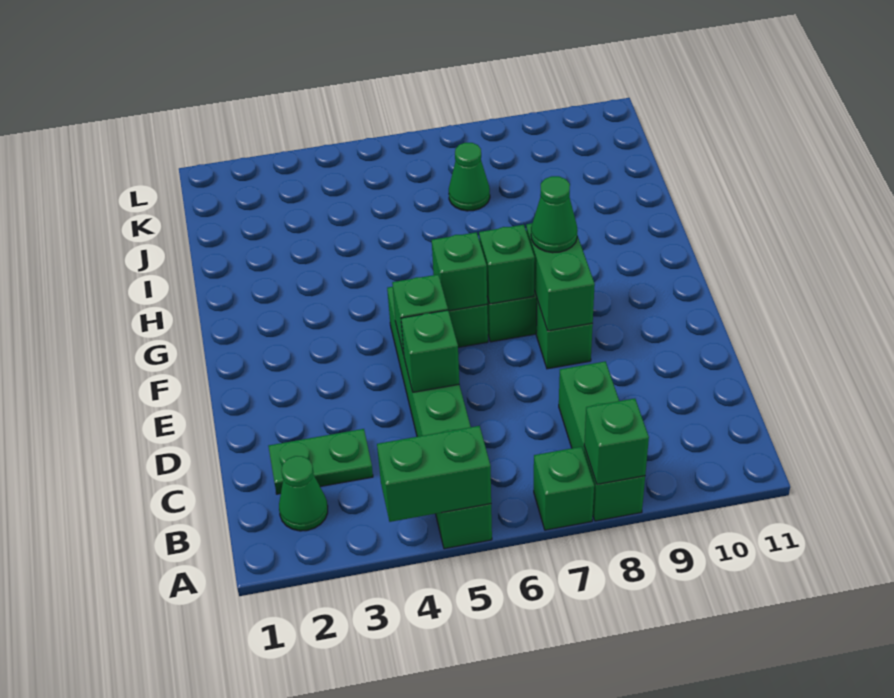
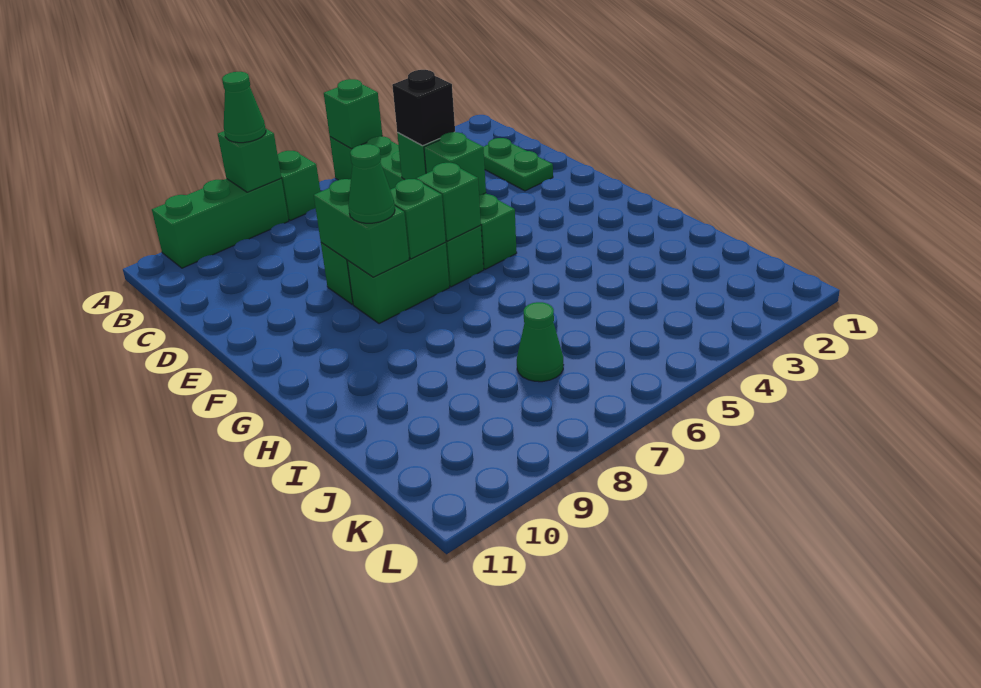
green brick A4:A5 level 2 -> green brick A5 level 2
green brick A8:C8 level 1 -> green brick A8:A10 level 1
green cone B2 level 1 -> green cone A8 level 3
green plate C2:C3 level 1 -> green plate C2:D2 level 1
none -> black brick D5 level 3

